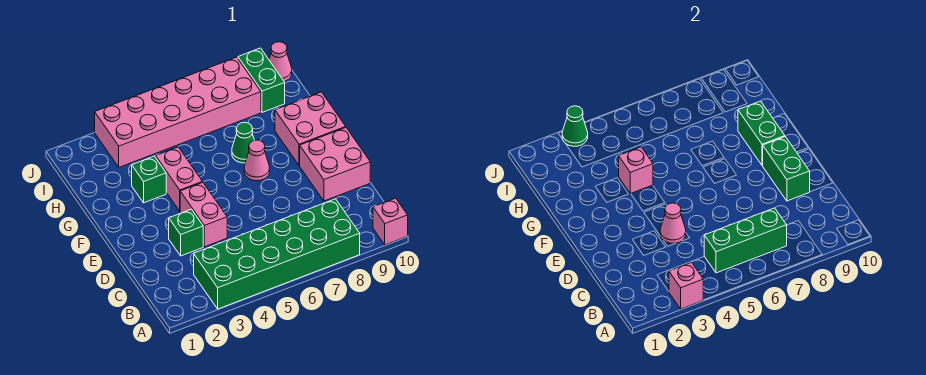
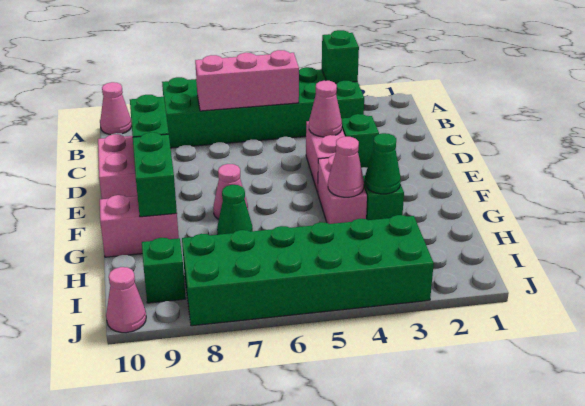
pink brick A3 level 2 -> green brick A3 level 2
pink brick A10 level 1 -> pink cone A10 level 1
green brick B5:B7 level 2 -> pink brick B5:B7 level 2
pink brick F9:G10 level 1 -> pink brick G9:G10 level 1
pink brick G4 level 2 -> pink cone G4 level 2
pink brick I3:J8 level 1 -> green brick I3:J8 level 1
green brick I9:J9 level 1 -> green brick I9 level 1
green cone J3 level 2 -> green cone G3 level 2

